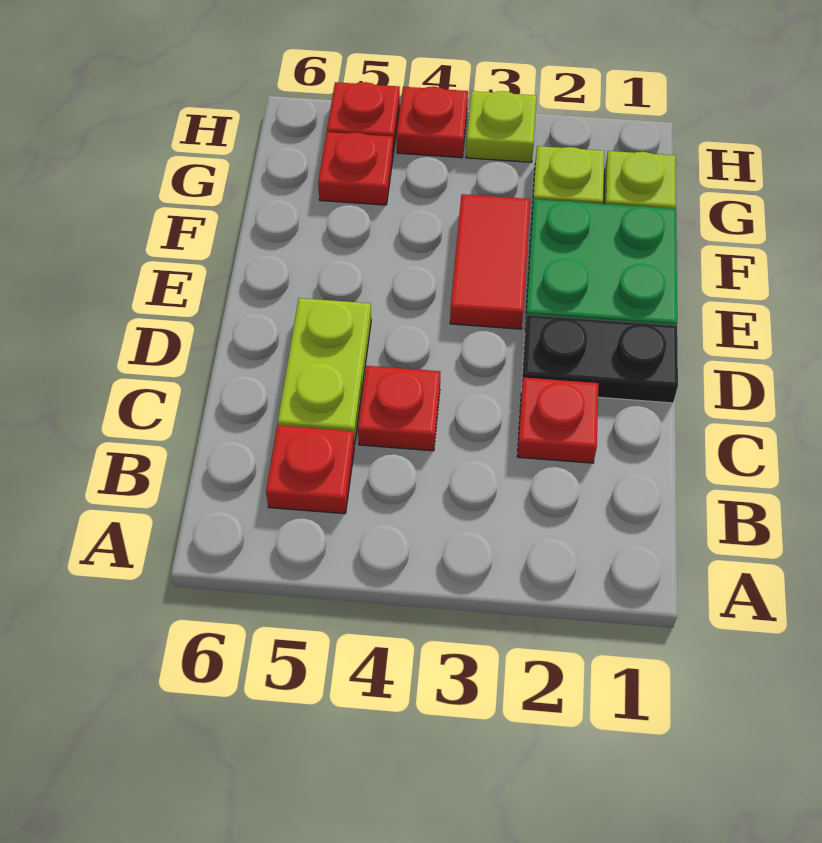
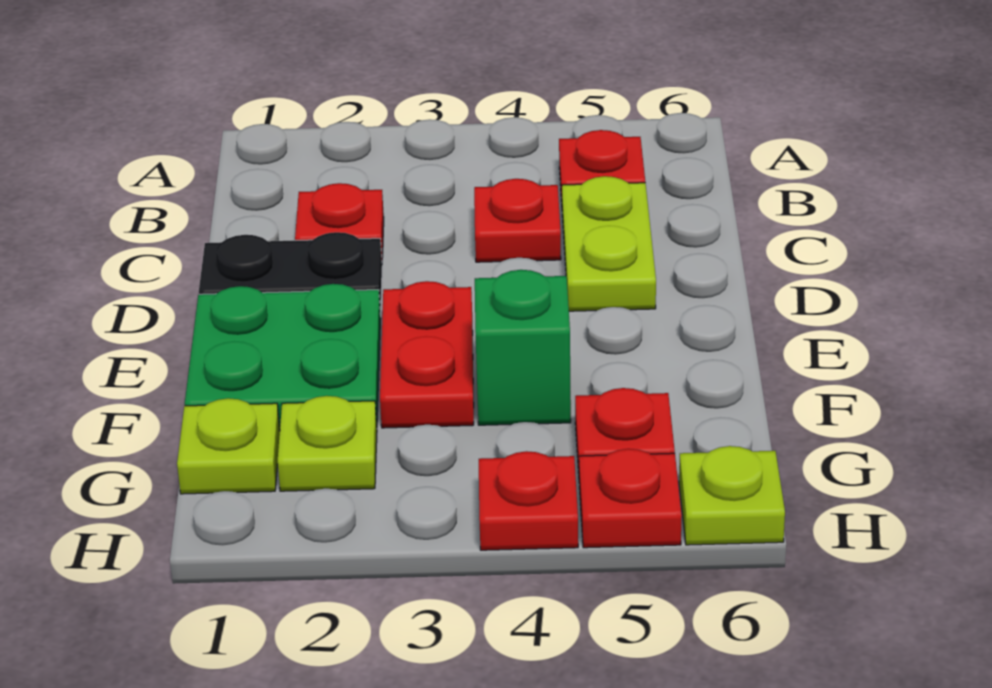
red tile E3:F3 level 1 -> red plate E3:F3 level 1
none -> green brick F4 level 1
lime plate H3 level 1 -> lime plate H6 level 1

